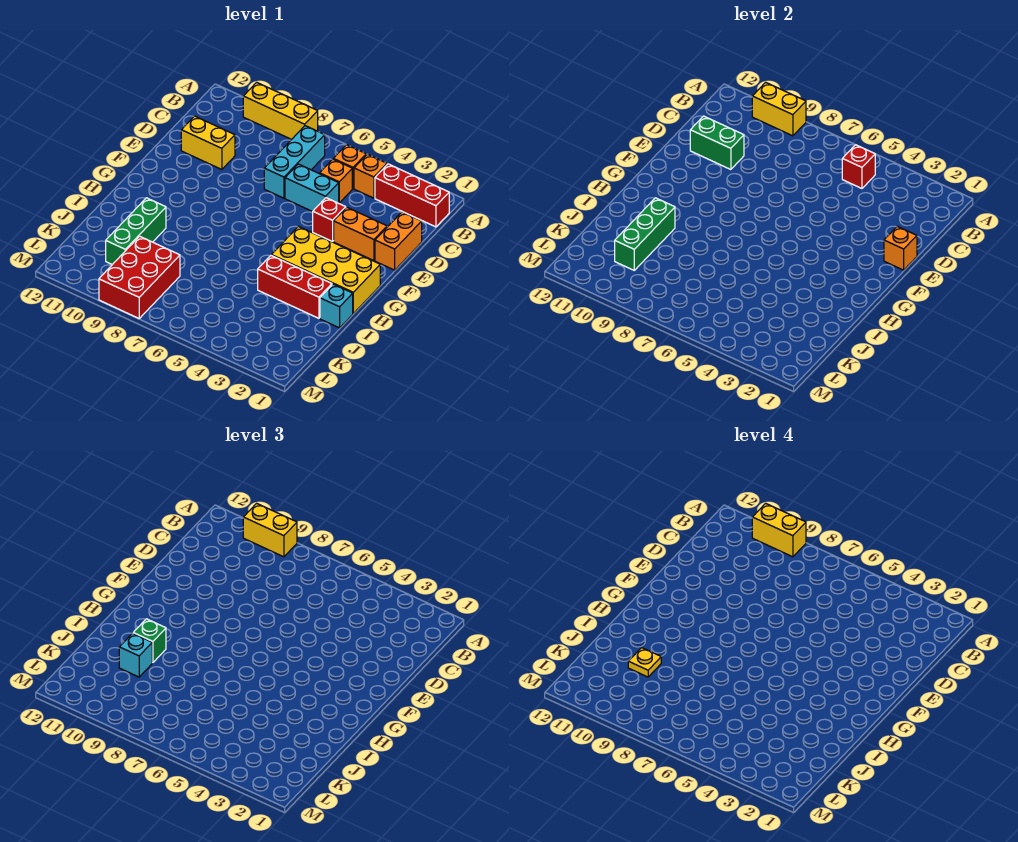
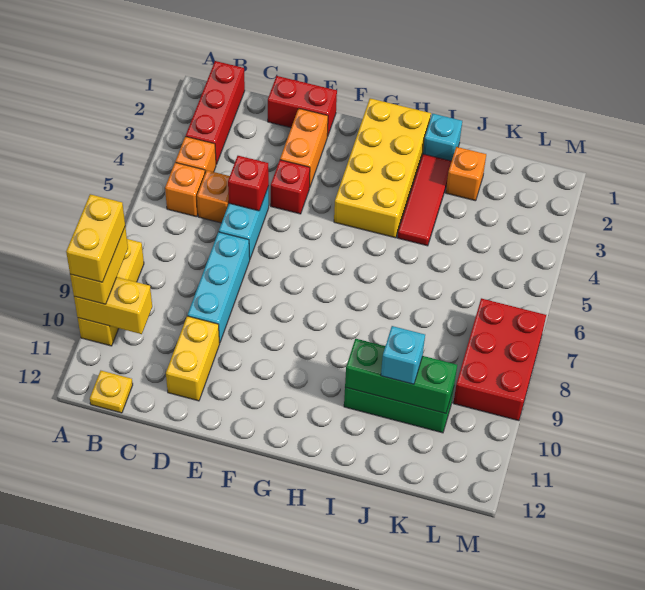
yellow brick A9:A10 level 2 -> yellow brick A10:B10 level 2
red brick B5 level 2 -> red brick D5 level 2
cyan brick B7:D7 level 1 -> cyan brick D7:D9 level 1
orange brick D1:E1 level 1 -> red brick D1:E1 level 1
green brick D10:D11 level 2 -> none
orange brick E1 level 2 -> orange brick J2 level 1
red brick I2:I4 level 1 -> red tile I2:I4 level 1
green brick I10 level 3 -> none
yellow plate J10 level 4 -> yellow plate B12 level 1
red brick K8:M9 level 1 -> red brick L7:M9 level 1

